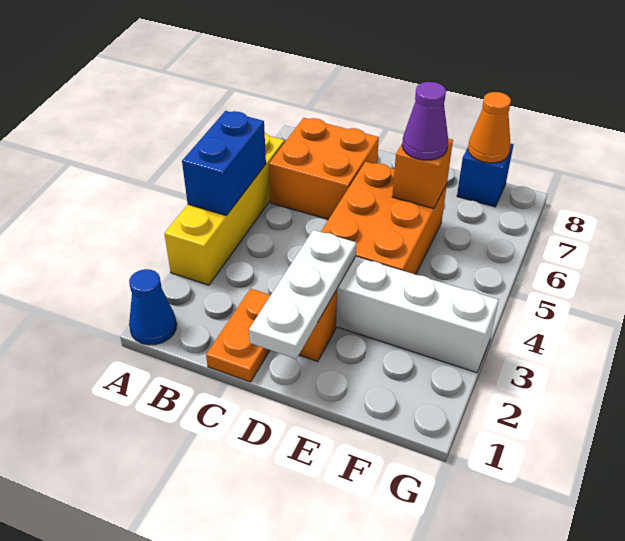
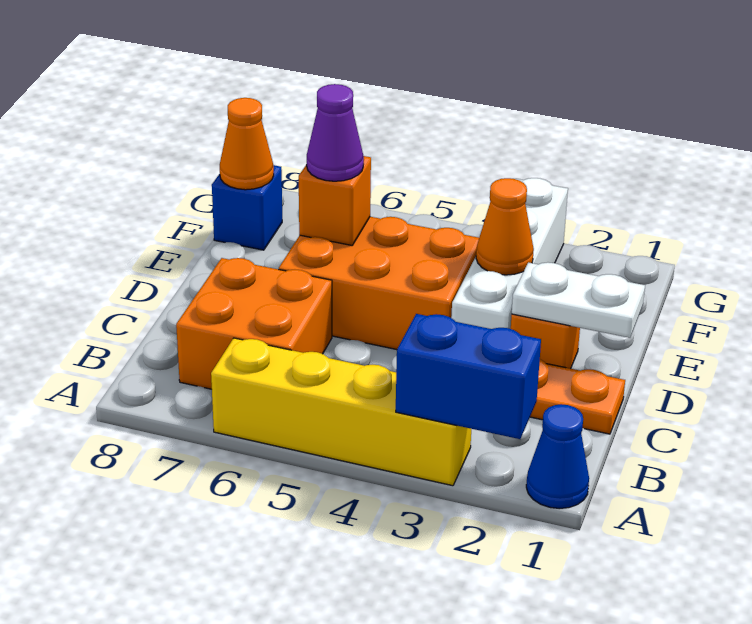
blue brick A4:A5 level 2 -> blue brick A2:A3 level 2
white plate D1:D3 level 2 -> white plate D1:D2 level 2
none -> orange cone E3 level 2

